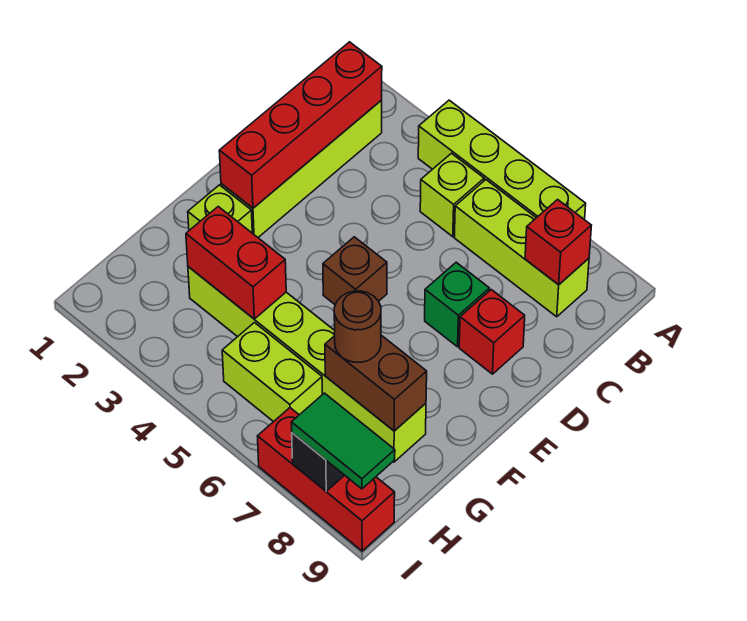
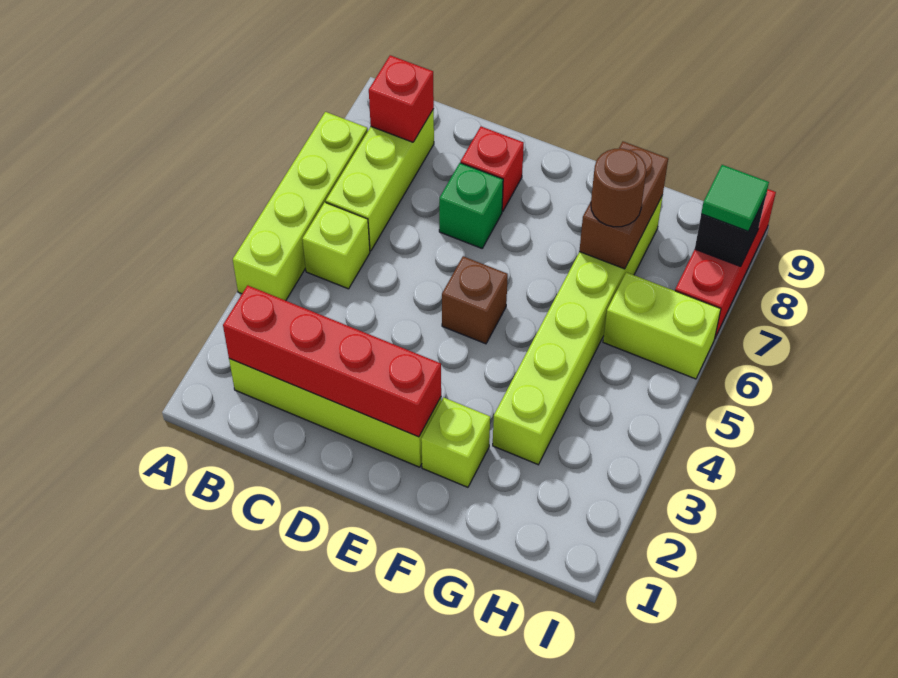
red brick G3:G4 level 2 -> none
lime brick H5:H6 level 1 -> lime brick H6:I6 level 1
green tile I8:I9 level 3 -> green tile I8 level 3

